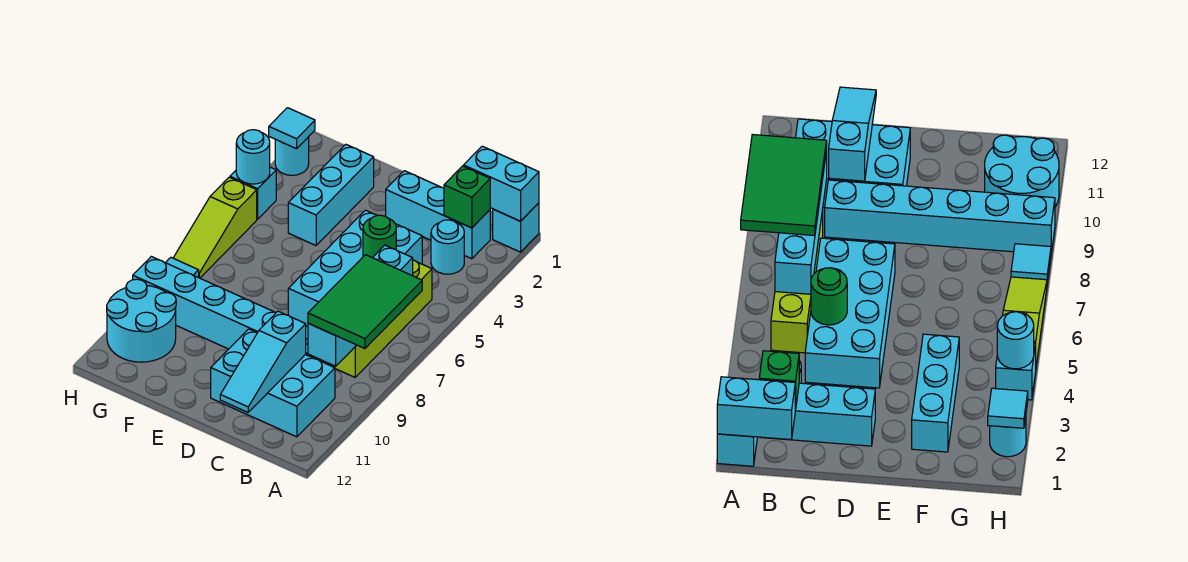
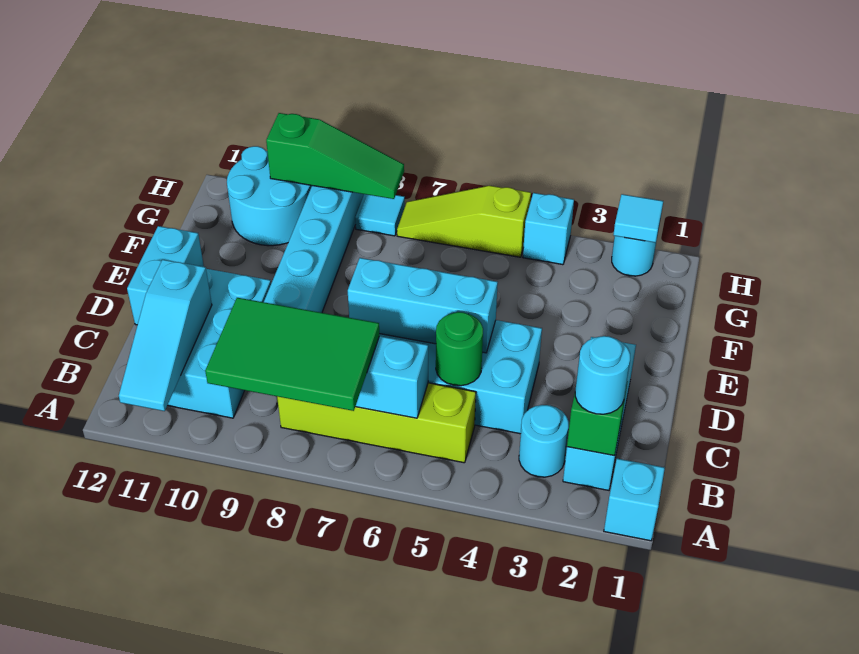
cyan brick A1:B1 level 2 -> cyan brick D12:E12 level 1
cyan slope C10:C12 level 2 top 10 -> cyan slope A11:C11 level 2 top C
cyan brick F2:F4 level 1 -> cyan brick D5:D7 level 2
cyan round brick H4 level 2 -> cyan round brick B2 level 3
none -> green slope H8:H10 level 2 top 10

